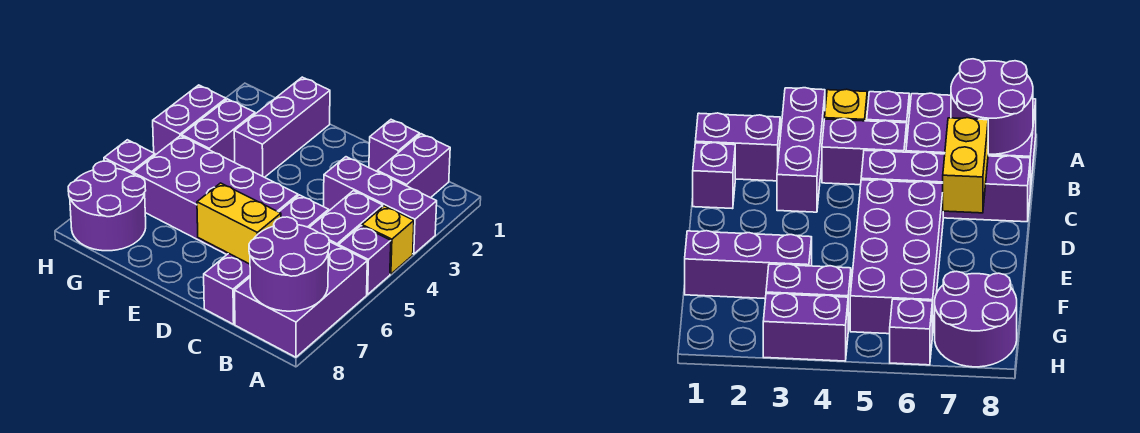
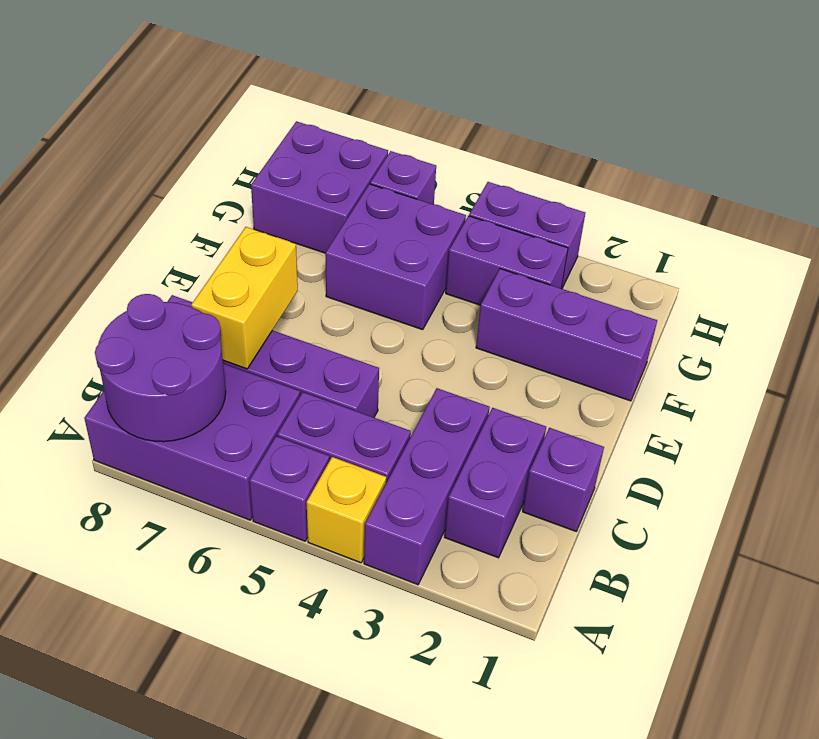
purple brick B1:B2 level 1 -> purple brick B2:C2 level 1
purple brick D5:G6 level 1 -> purple brick F5:G6 level 1
purple round brick G7:H8 level 1 -> purple brick G7:H8 level 1

